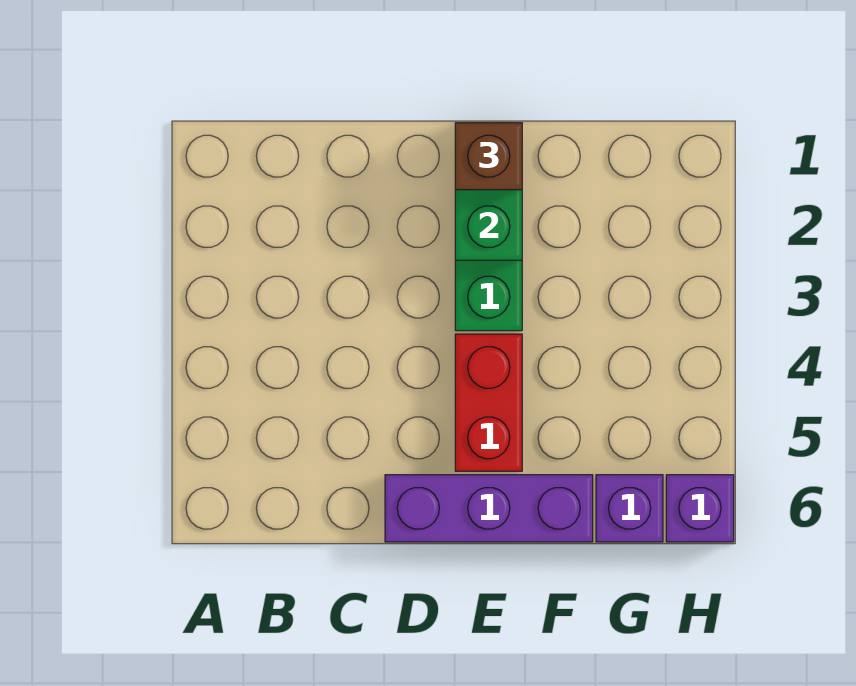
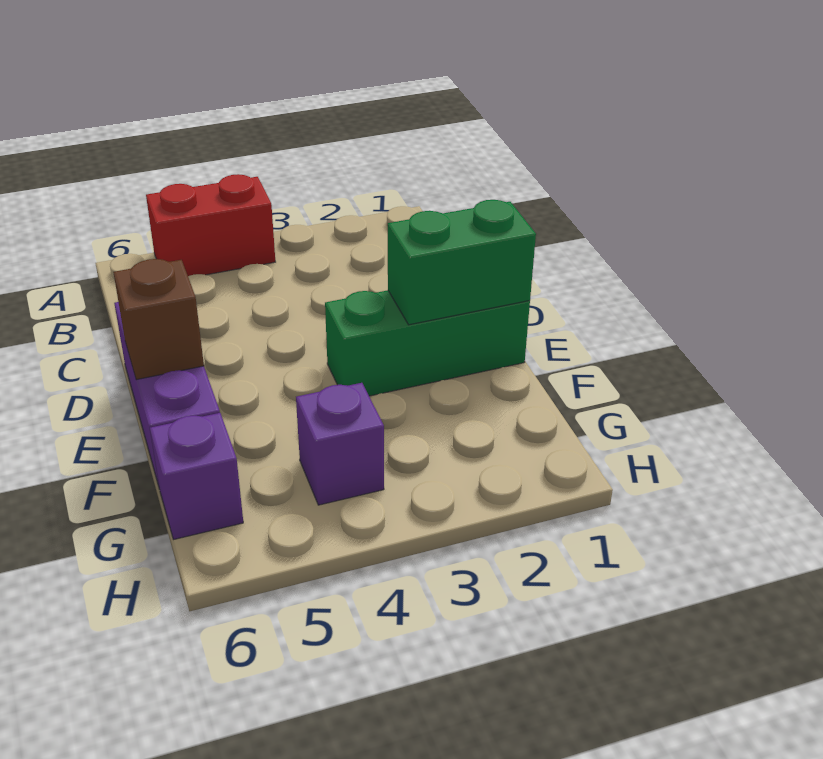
brown brick E1 level 3 -> brown brick E6 level 2
red brick E4:E5 level 1 -> red brick A4:A5 level 1
purple brick H6 level 1 -> purple brick G4 level 1

